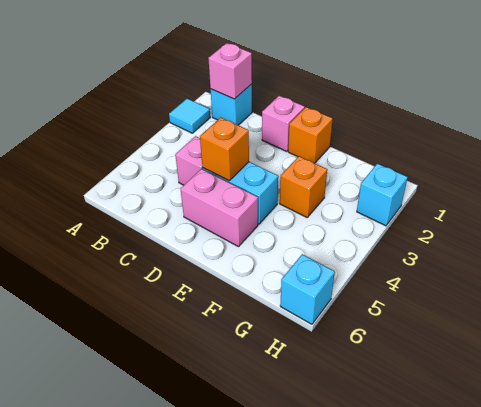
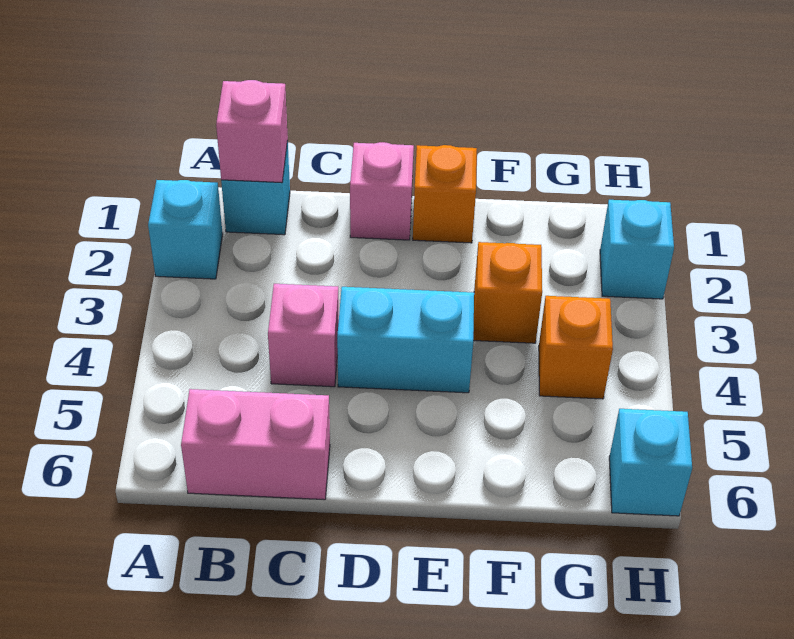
cyan tile A2 level 1 -> cyan brick A2 level 1
orange brick D4 level 2 -> orange brick G4 level 1
pink brick D5:E5 level 1 -> pink brick B6:C6 level 1

